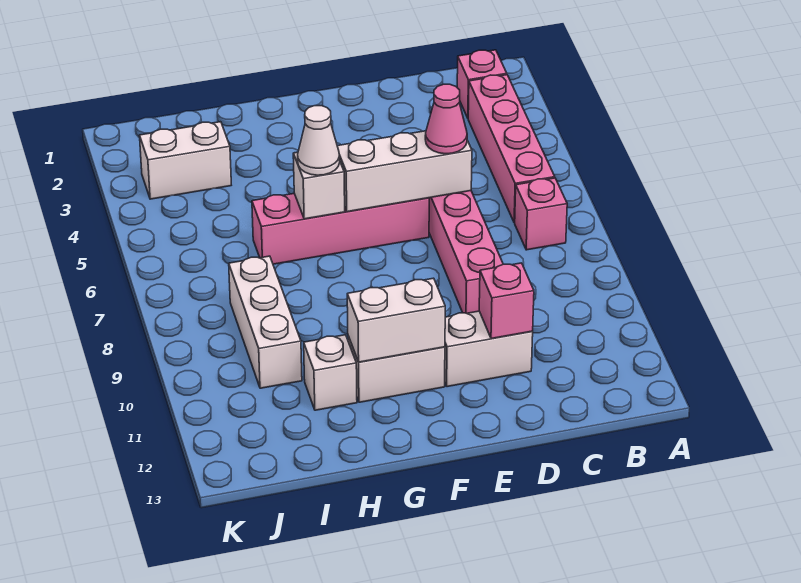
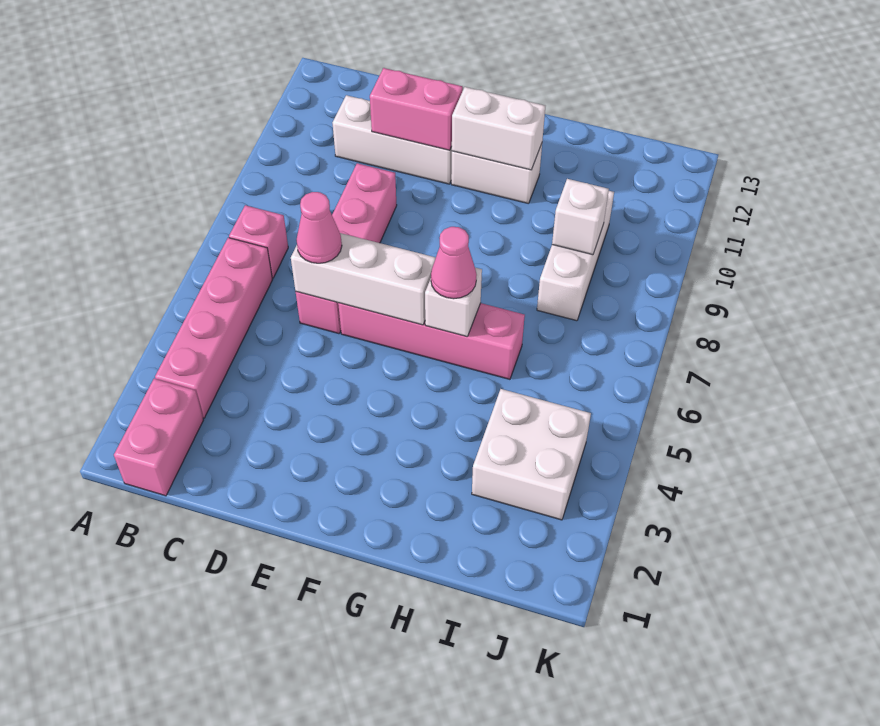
pink brick B2 level 1 -> pink brick B1:B2 level 1
white brick D11:E11 level 1 -> white brick C11:E11 level 1
pink brick D11 level 2 -> pink brick D11:E11 level 2
white cone G6 level 3 -> pink cone G6 level 3
white brick H11 level 1 -> white brick I9 level 2
white brick I3:J3 level 1 -> white brick I3:J4 level 1

